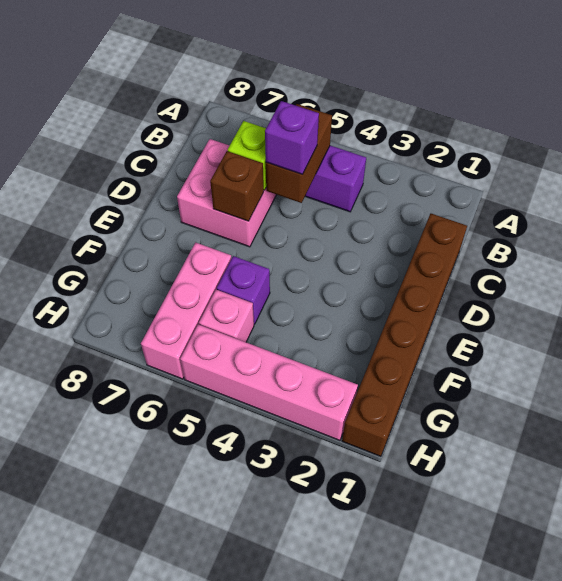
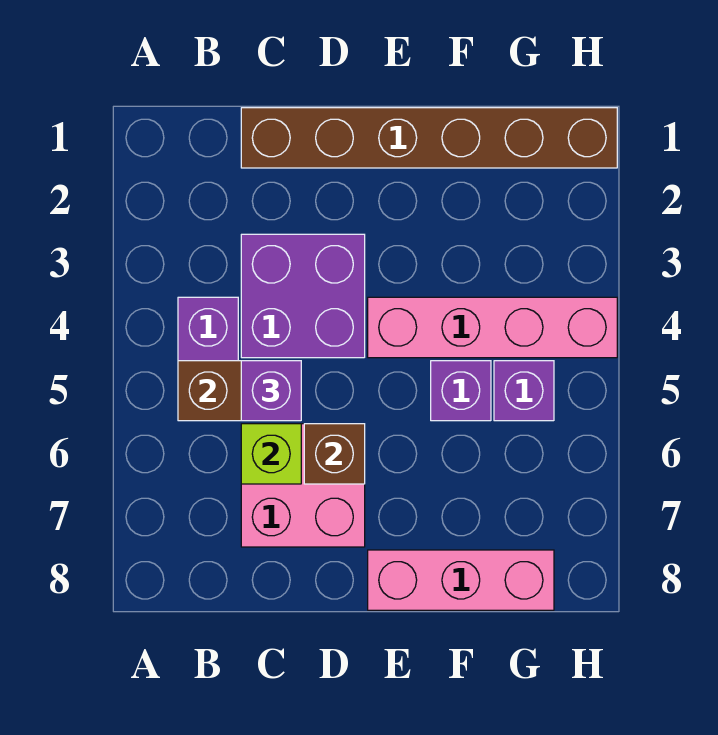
none -> purple brick C3:D4 level 1
pink brick F6:H6 level 1 -> pink brick E8:G8 level 1
pink brick G5 level 1 -> purple brick G5 level 1
pink brick H2:H5 level 1 -> pink brick E4:H4 level 1

